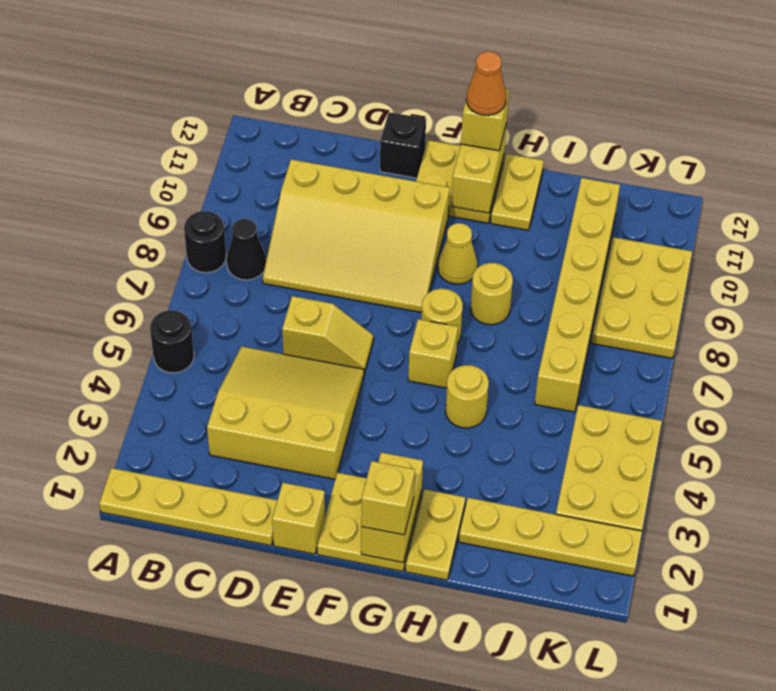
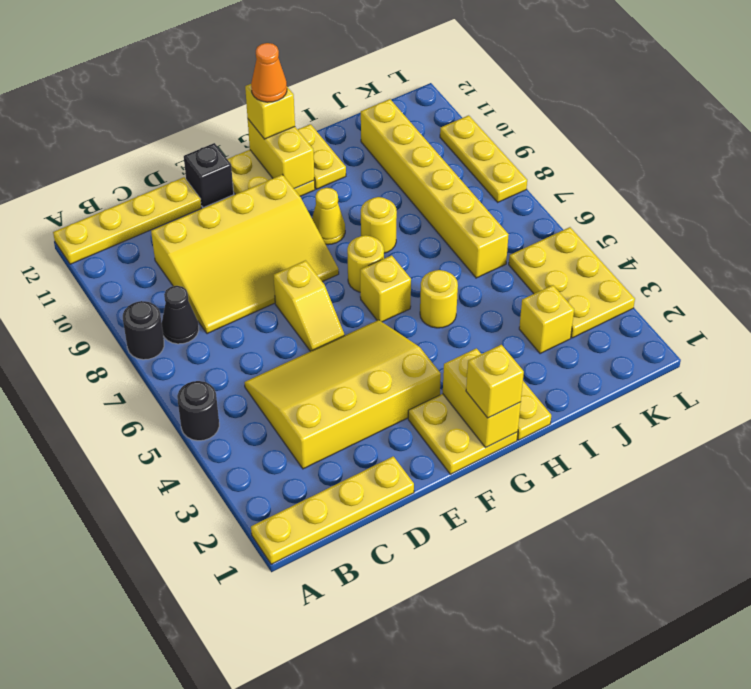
yellow slope C3:E5 level 1 top 3 -> yellow slope C3:F5 level 1 top 3
yellow slope D6:E6 level 1 top D -> yellow slope E6:E7 level 1 top 7
yellow brick E1 level 1 -> yellow brick J3 level 1
yellow plate I2:L2 level 1 -> yellow plate A12:D12 level 1
yellow plate K8:L10 level 1 -> yellow plate L8:L10 level 1

